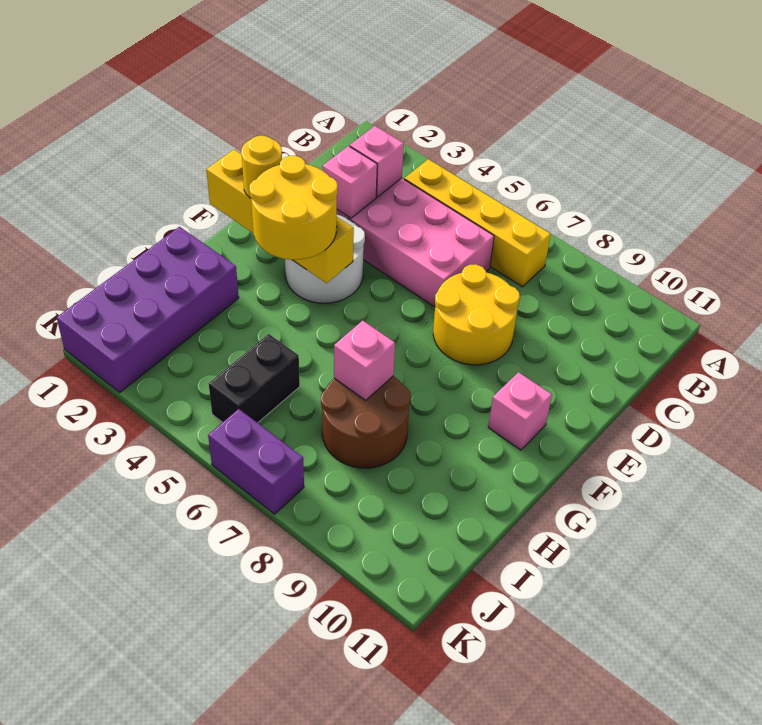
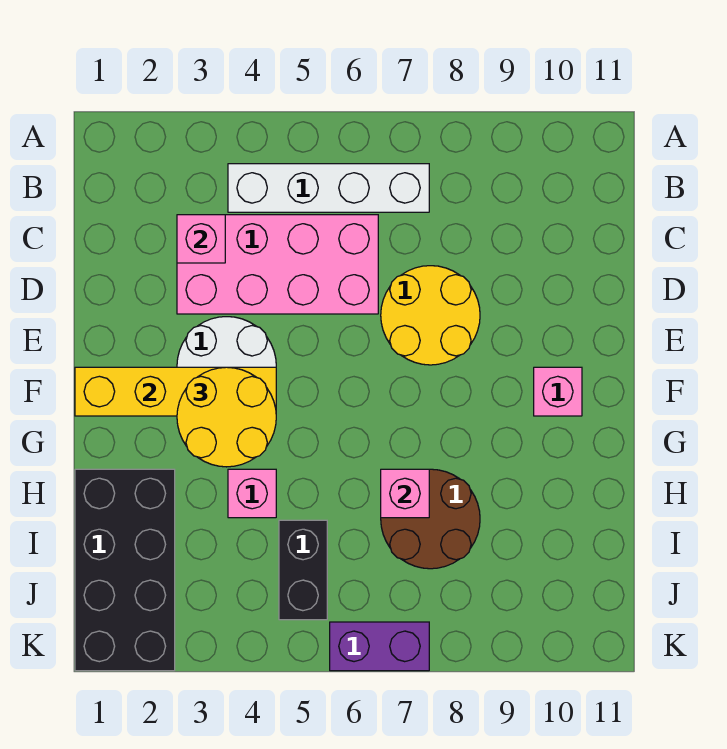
yellow brick B4:B7 level 1 -> white brick B4:B7 level 1
pink brick D3 level 2 -> pink brick H4 level 1
yellow round brick F2 level 3 -> none
purple brick H1:K2 level 1 -> black brick H1:K2 level 1

